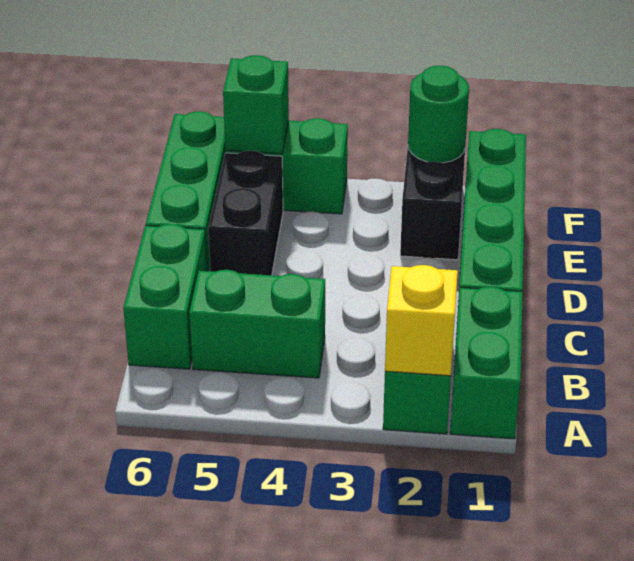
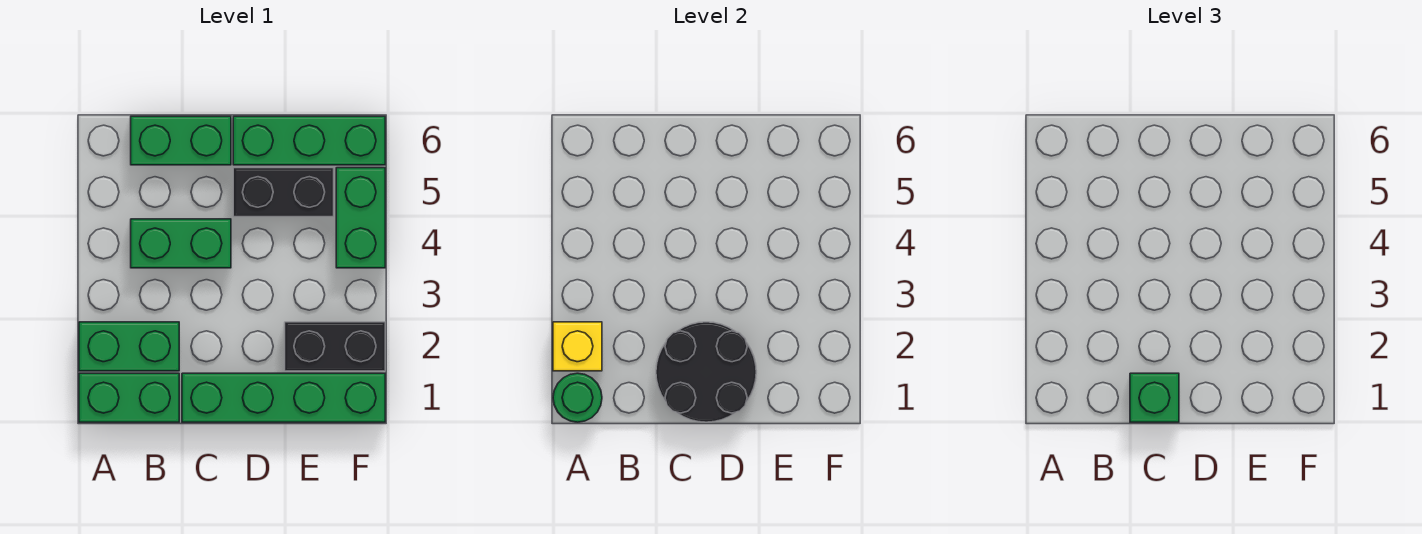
green brick B4:B5 level 1 -> green brick B4:C4 level 1
none -> black round brick C1:D2 level 2
green round brick F2 level 2 -> green round brick A1 level 2
green brick F5 level 2 -> green brick C1 level 3

